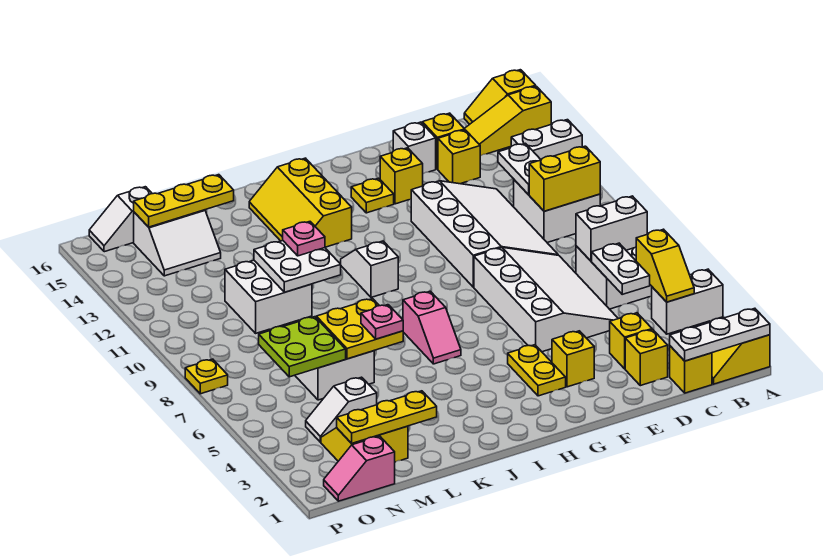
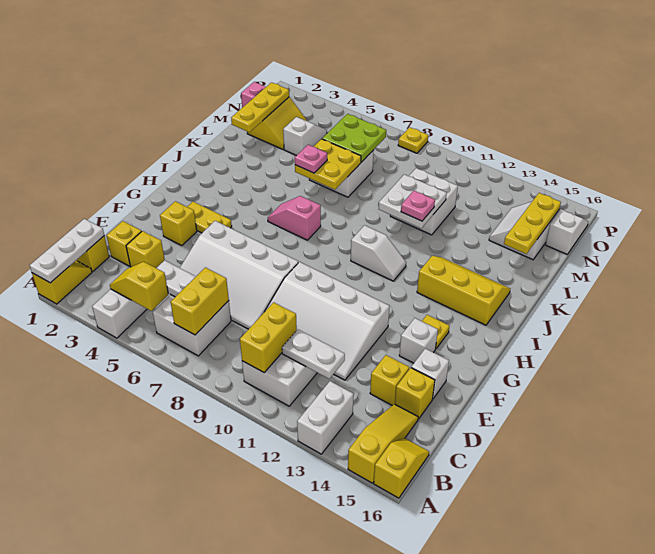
white brick B7:C7 level 2 -> yellow brick B7:C7 level 2
yellow brick F14 level 1 -> white brick F14 level 1

